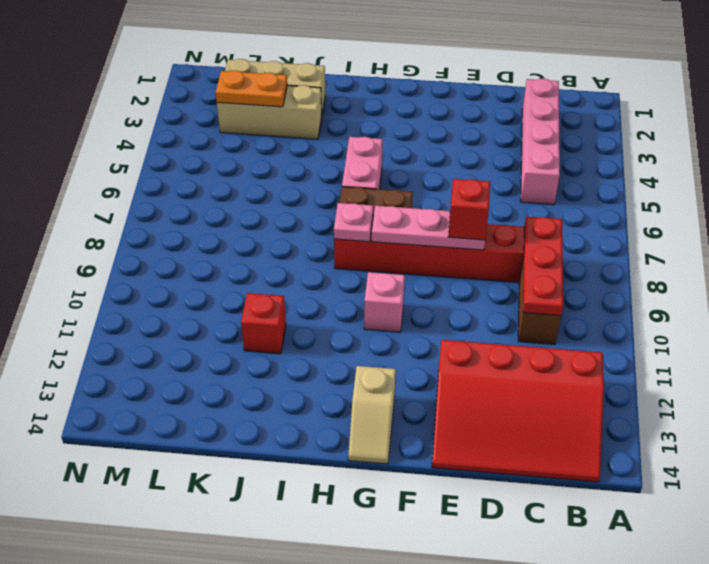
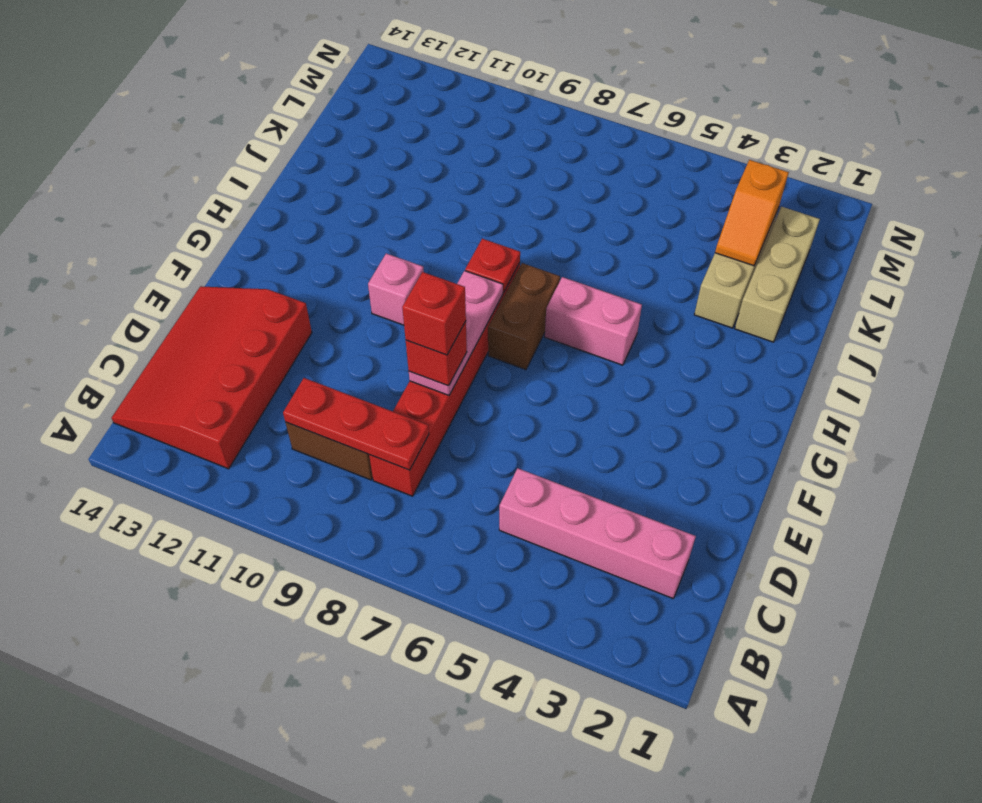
tan slope G13:G14 level 1 top 13 -> none
pink plate H8 level 2 -> red plate H8 level 2
red brick J11 level 1 -> red brick E8 level 4
orange plate K3:L3 level 2 -> orange slope K3:L3 level 2 top L

